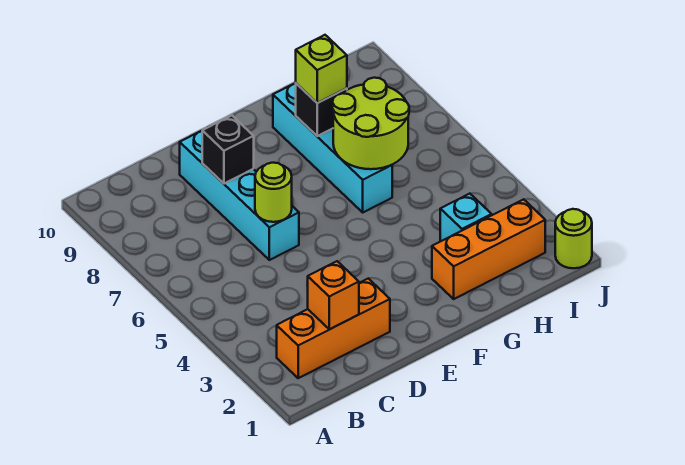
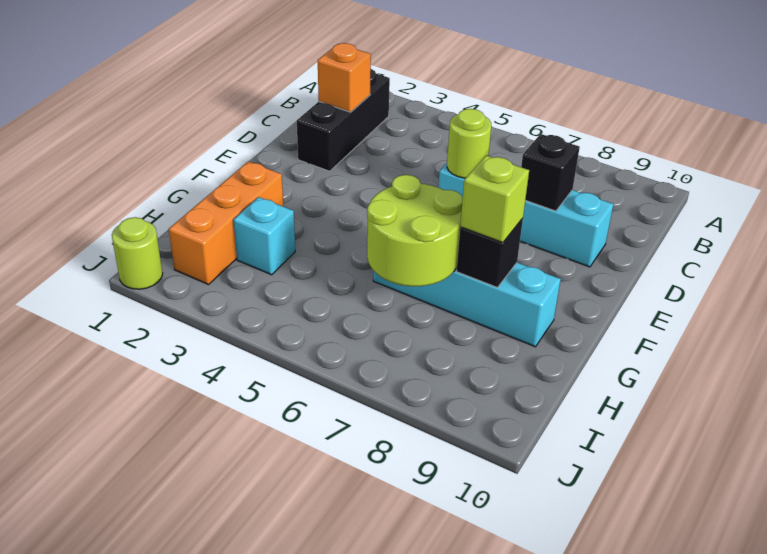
orange brick B2:D2 level 1 -> black brick B2:D2 level 1

